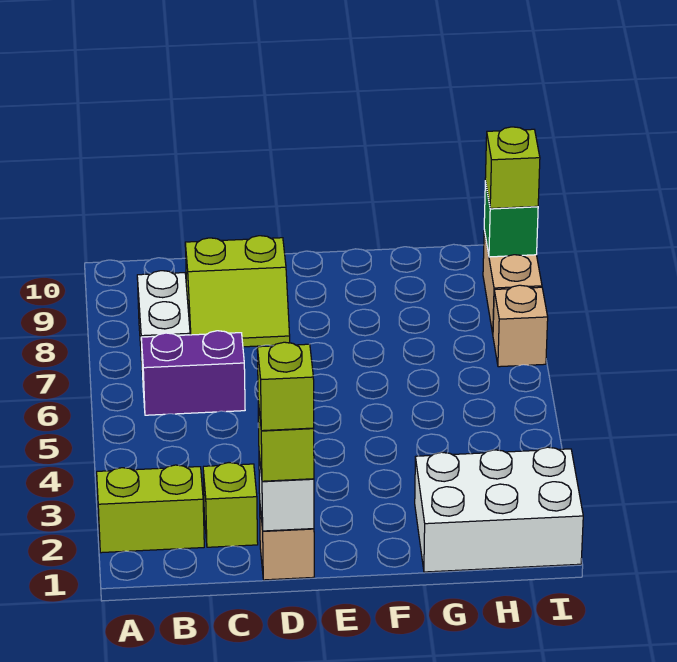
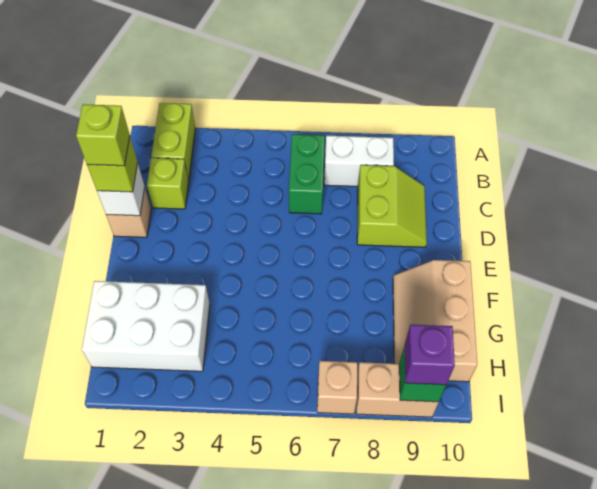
purple brick B6:C6 level 1 -> green brick B6:C6 level 1
lime slope C8:D9 level 1 top 9 -> lime slope C8:D9 level 1 top 8
none -> tan slope F9:H10 level 1 top 10
white brick G1:I2 level 1 -> white brick G1:H3 level 1
lime brick I9 level 3 -> purple brick I9 level 3

